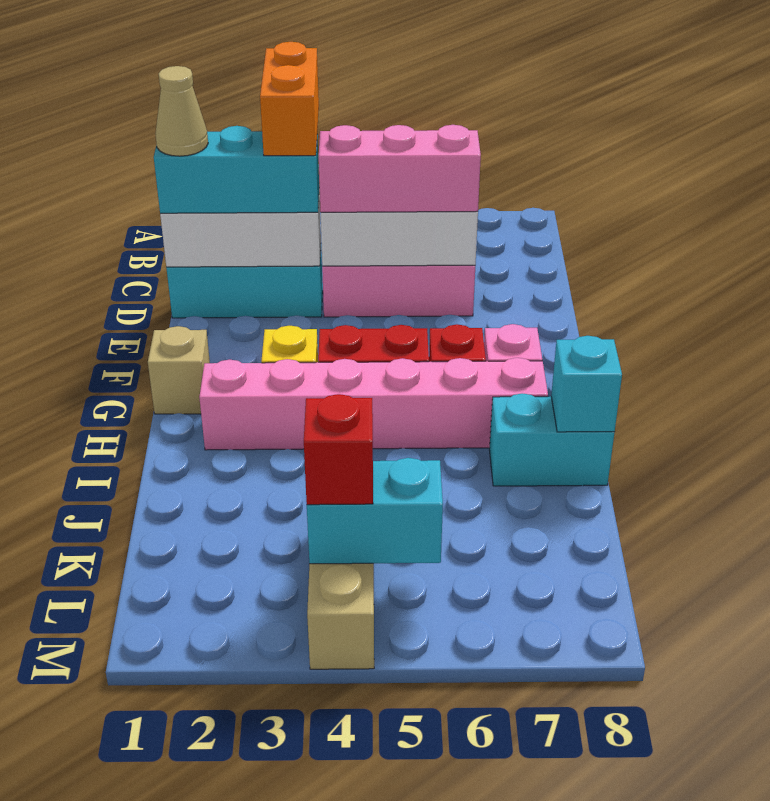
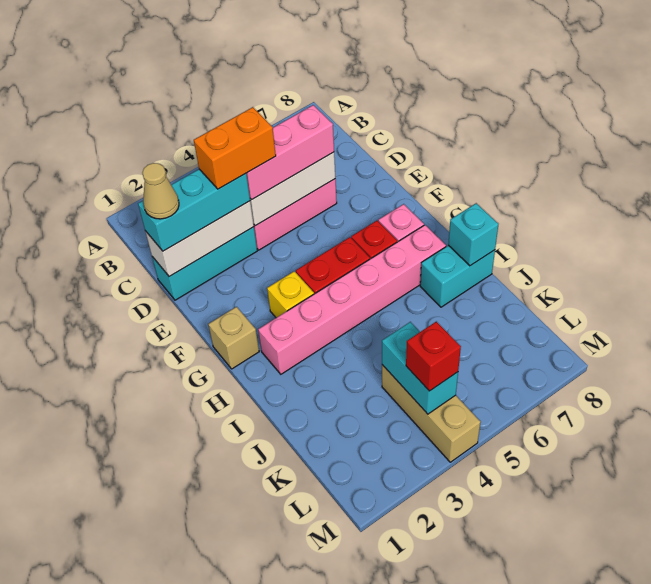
orange brick C3:D3 level 4 -> orange brick D3:D4 level 4
cyan brick L4:L5 level 2 -> cyan brick K4:L4 level 2

